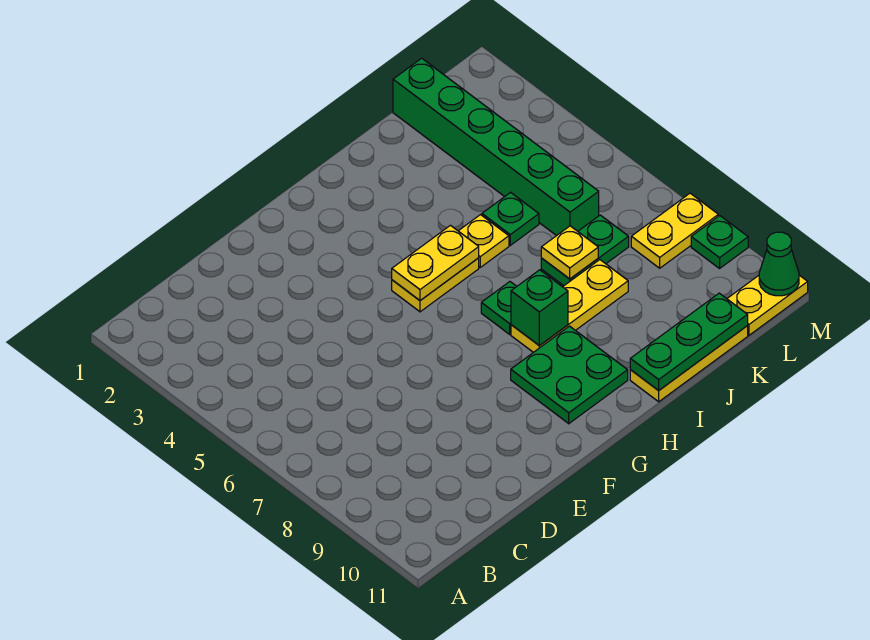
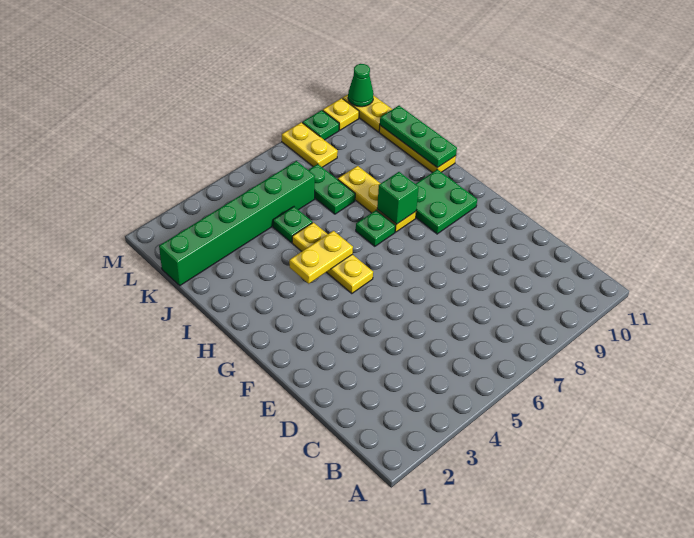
yellow plate G5:H5 level 2 -> yellow plate H4:H5 level 2
yellow plate J7 level 2 -> yellow plate M10 level 1

